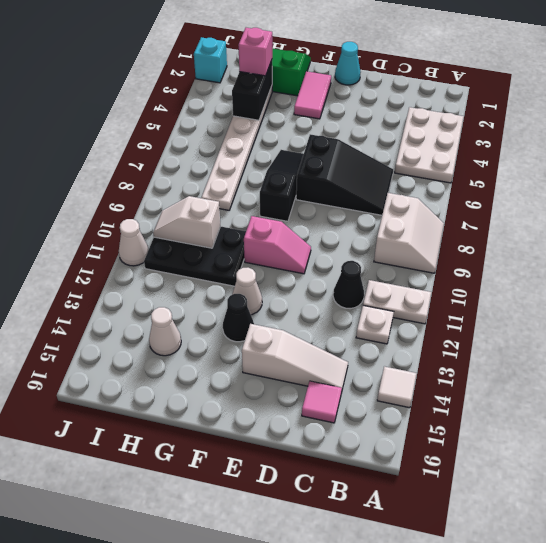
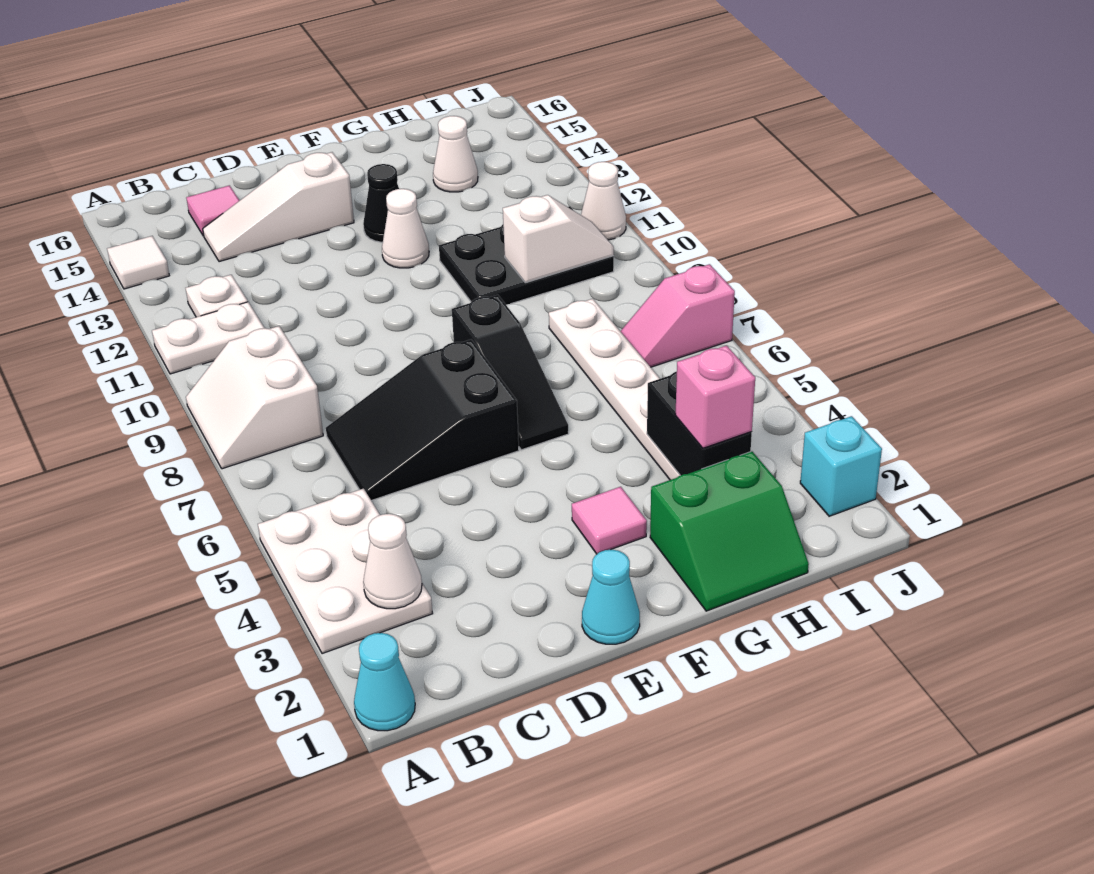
none -> cyan cone A1 level 1
none -> white cone B3 level 2
black cone C11 level 1 -> none
pink slope E10:F10 level 1 top F -> pink slope I7:J7 level 1 top J
pink tile F2:F3 level 1 -> pink tile F3 level 1

